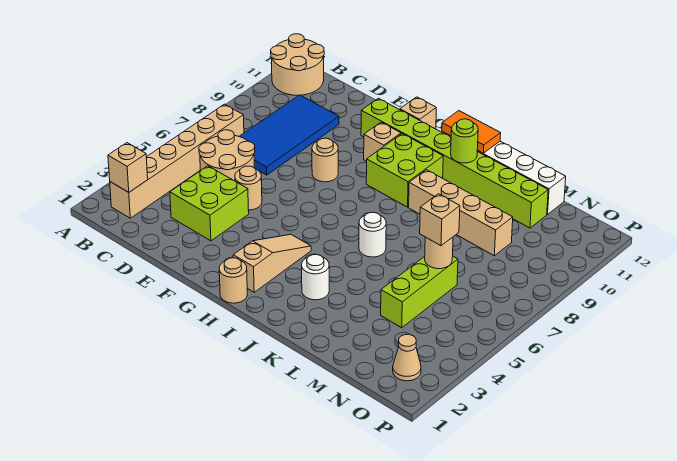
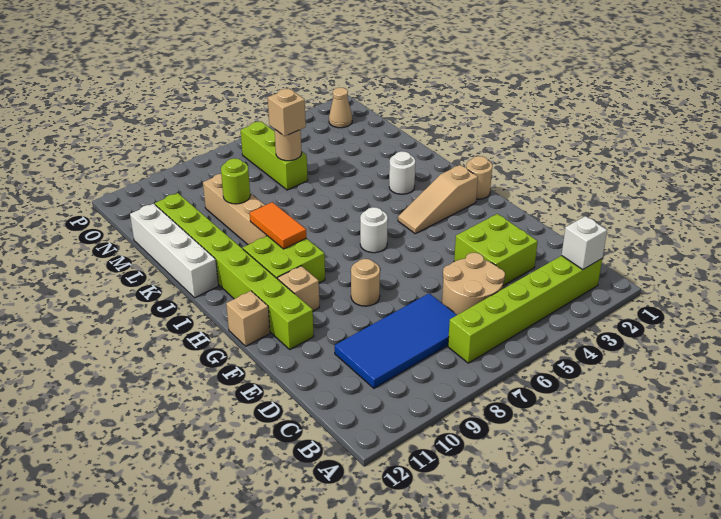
tan round brick A11:B12 level 1 -> none
tan brick B2:B7 level 1 -> lime brick B2:B7 level 1
tan brick B2 level 2 -> white brick B2 level 2
tan round brick E5 level 1 -> none
orange tile I12:J12 level 2 -> orange tile I9:J9 level 2
white round brick J6 level 1 -> white round brick H6 level 1
lime round brick J11 level 2 -> lime round brick L9 level 2
lime brick M4:M6 level 1 -> lime brick M6:O6 level 1

